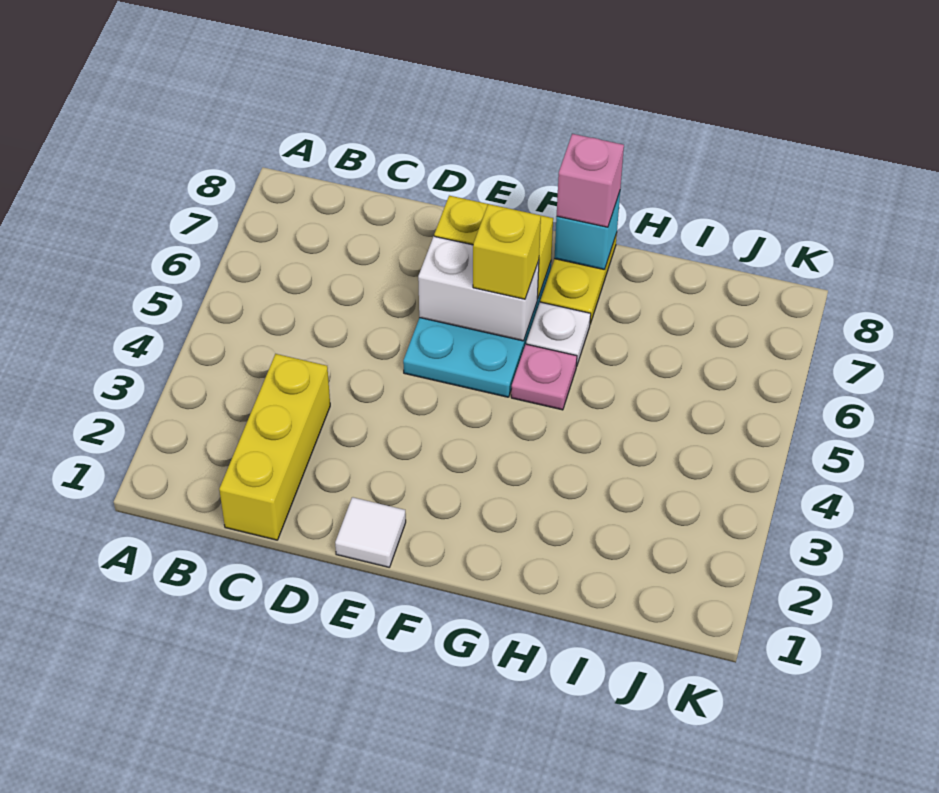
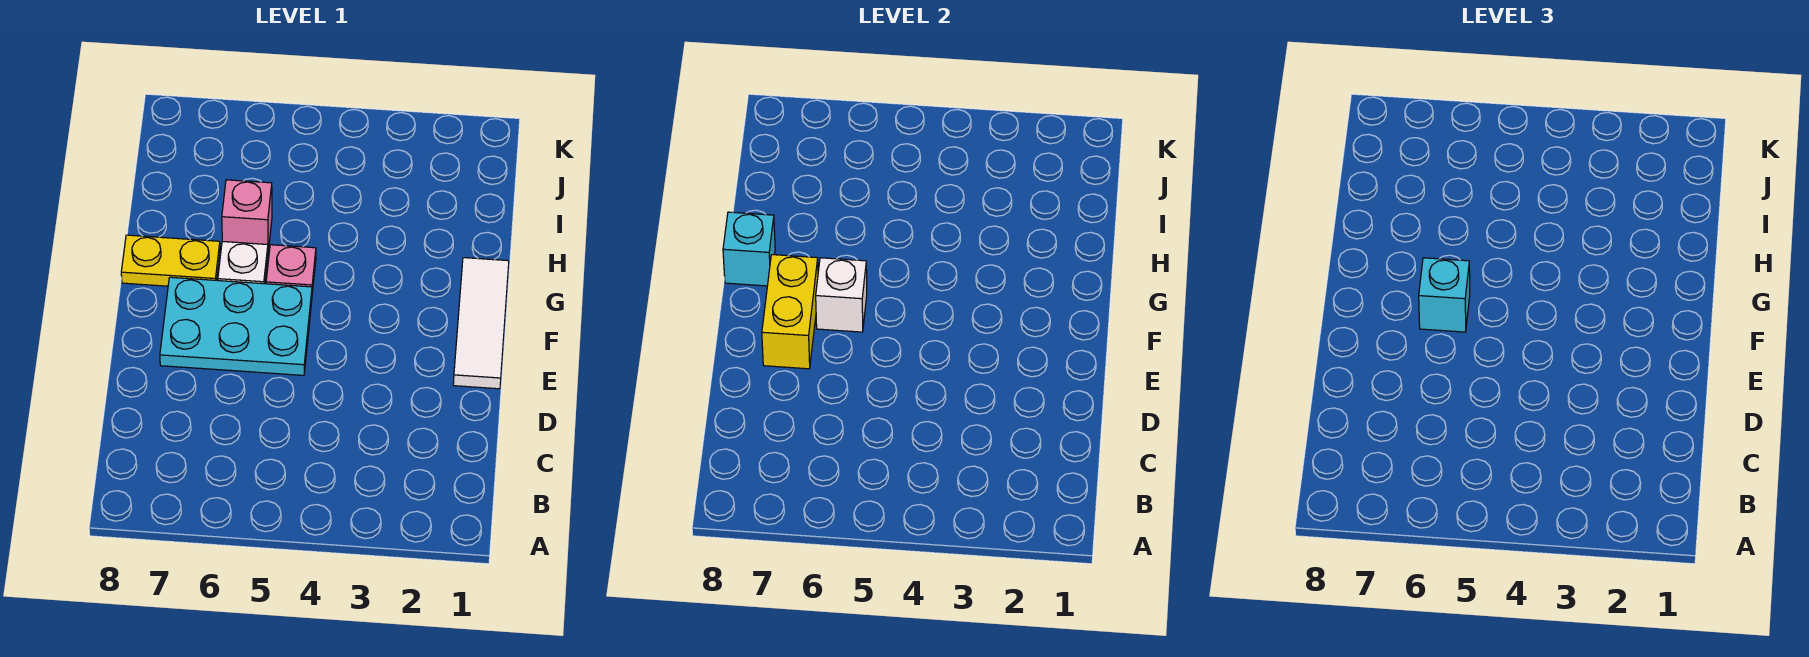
yellow brick C1:C3 level 1 -> none
white tile E1 level 1 -> white tile E1:G1 level 1
white brick E6:F6 level 2 -> white brick F6 level 2
yellow brick F6 level 3 -> cyan brick F6 level 3
pink brick G8 level 3 -> pink brick H6 level 1

